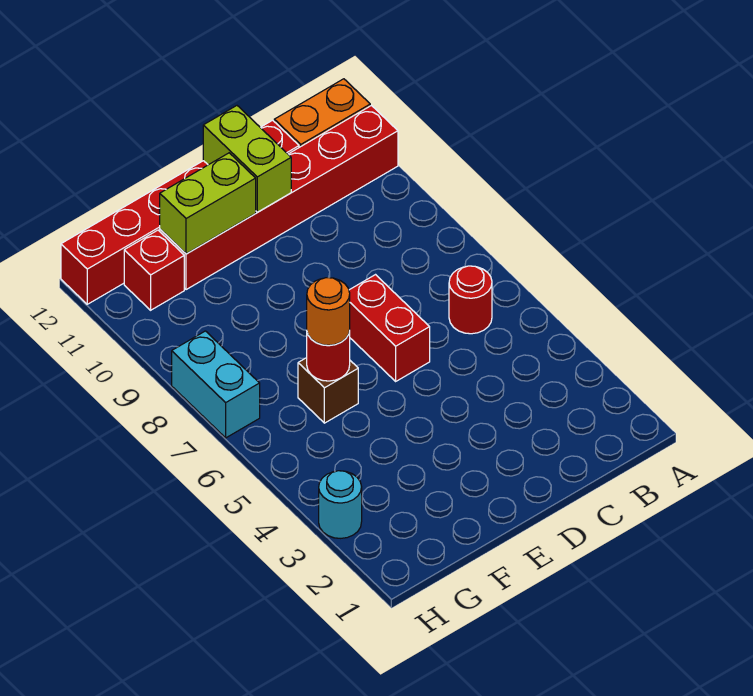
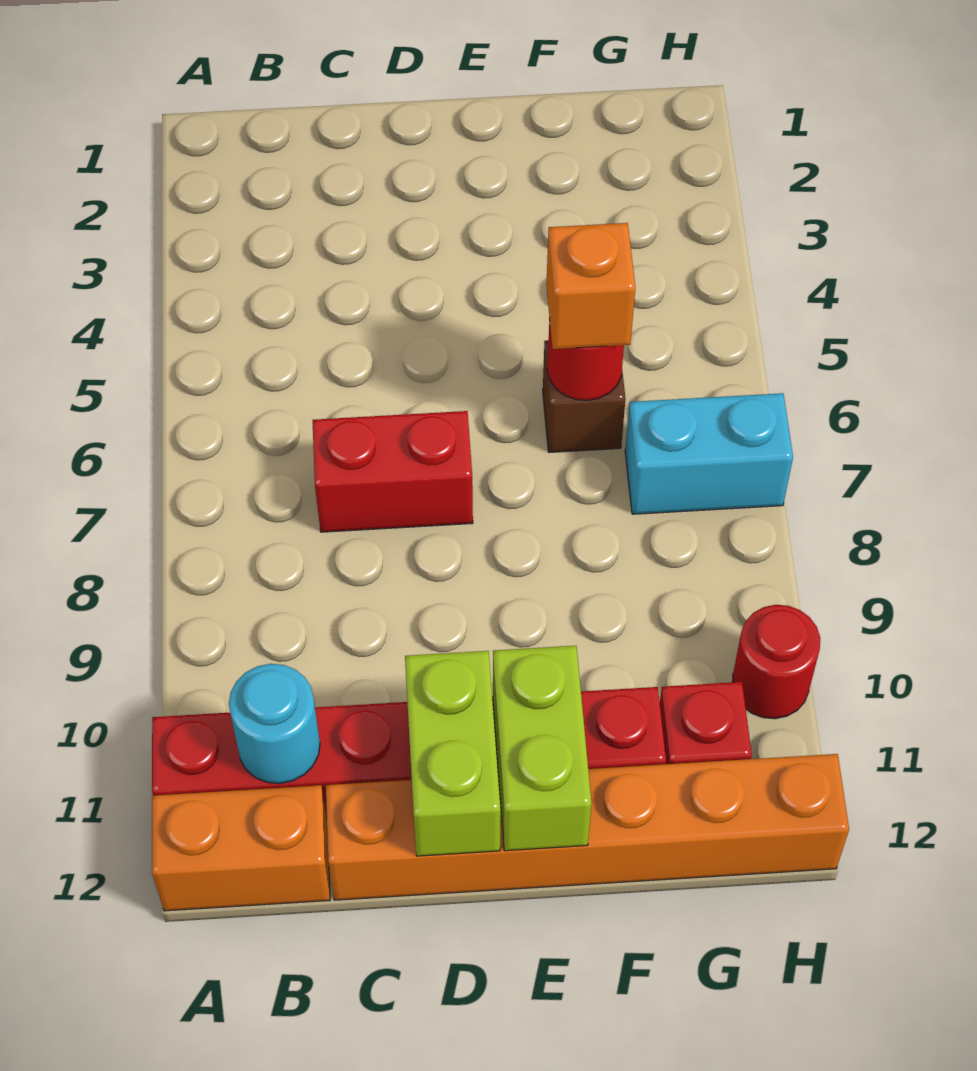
red round brick B6 level 1 -> red round brick H10 level 1
red brick C12:H12 level 1 -> orange brick C12:H12 level 1
red brick D6:D7 level 1 -> red brick C7:D7 level 1
lime brick E11:F11 level 2 -> lime brick E11:E12 level 2
orange round brick F6 level 3 -> orange brick F6 level 3
cyan round brick H3 level 1 -> cyan round brick B11 level 2
cyan brick H7:H8 level 1 -> cyan brick G7:H7 level 1

